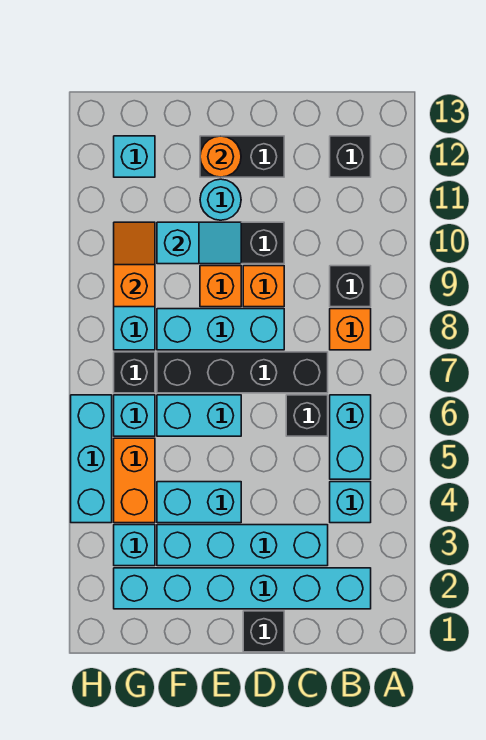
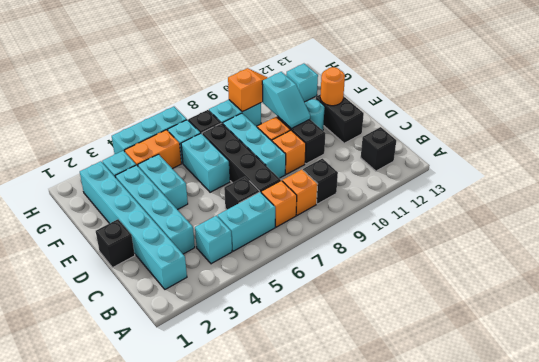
none -> orange brick B7 level 1

